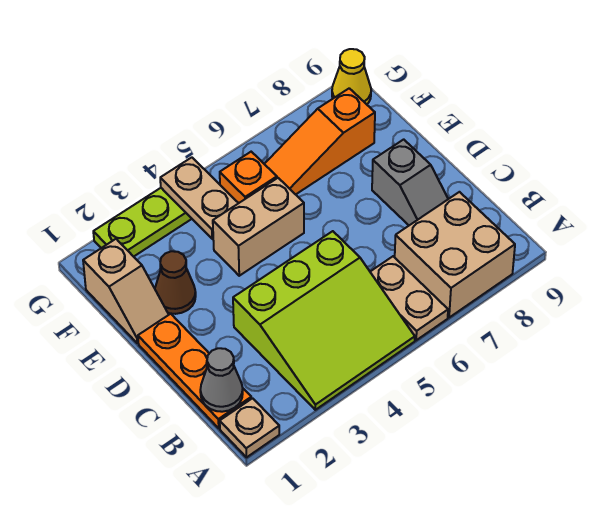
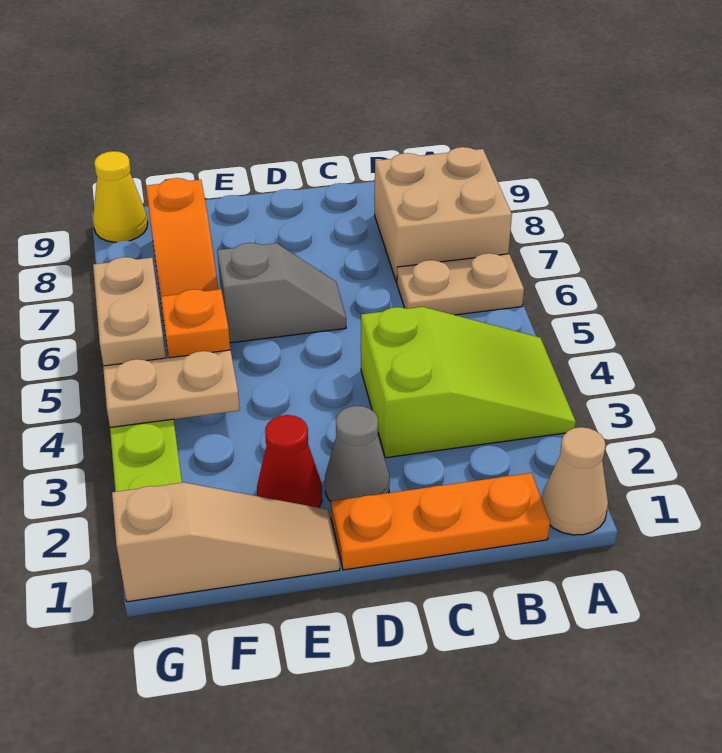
tan plate A1 level 1 -> tan cone A1 level 1
lime slope A3:C5 level 1 top C -> lime slope A3:C4 level 1 top C
grey cone B1 level 2 -> grey cone D2 level 1
grey slope C8:D8 level 1 top D -> grey slope D6:E6 level 1 top E
tan slope E1:F1 level 1 top F -> tan slope E1:G1 level 1 top G
brown cone E2 level 1 -> red cone E2 level 1
tan brick E4:E5 level 1 -> tan brick G5:G6 level 1

